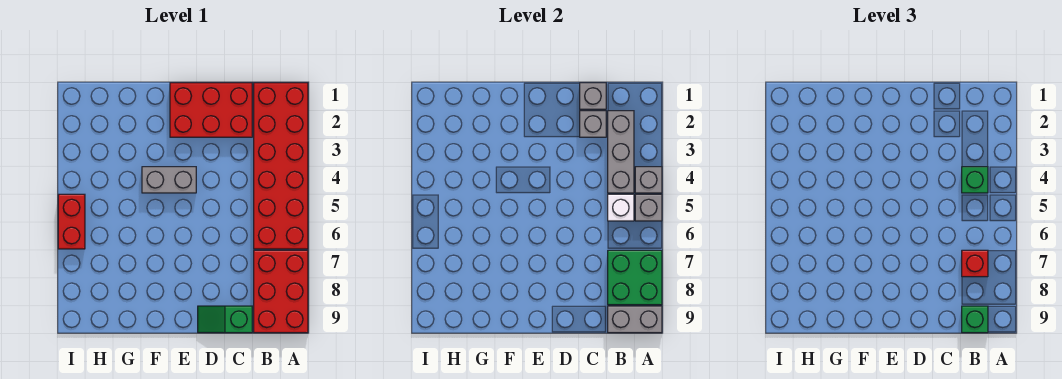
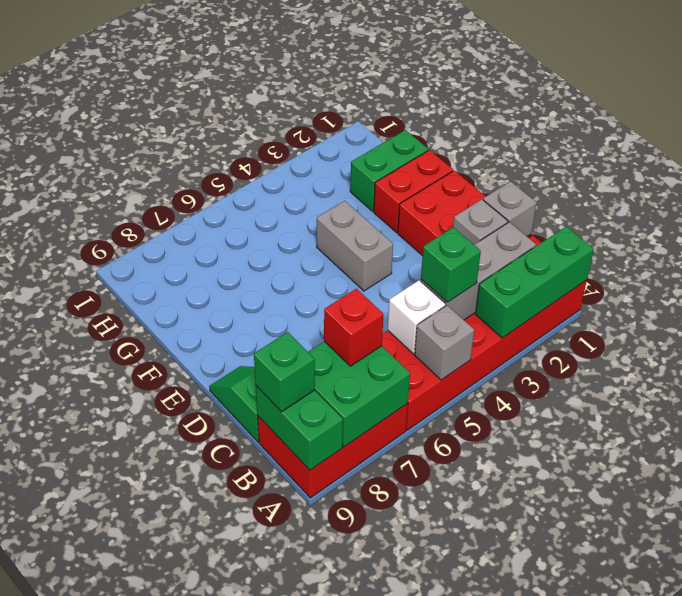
none -> green brick A1:A3 level 2
grey brick A4 level 2 -> none
grey brick A9:B9 level 2 -> green brick A9:B9 level 2
none -> green brick G1:G2 level 1
red brick I5:I6 level 1 -> red brick F1:F2 level 1

